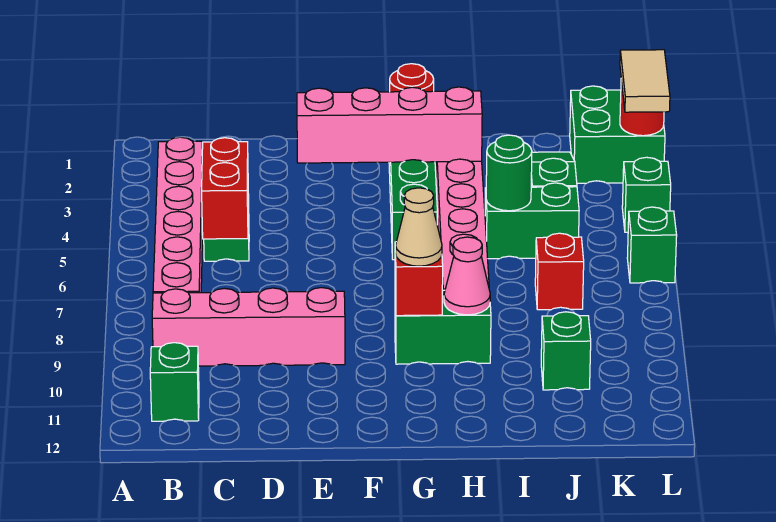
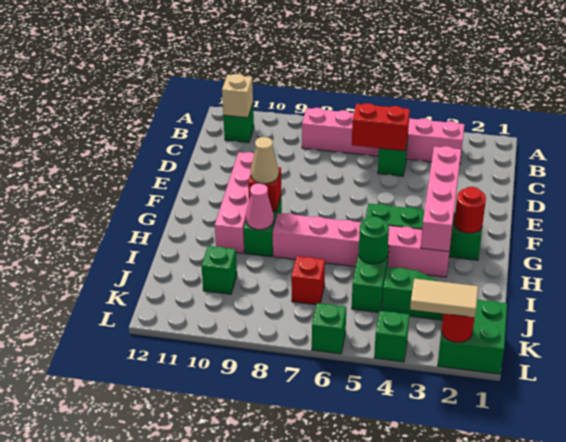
pink brick B9:E9 level 1 -> pink brick E10:H10 level 1
none -> tan brick B11 level 2

